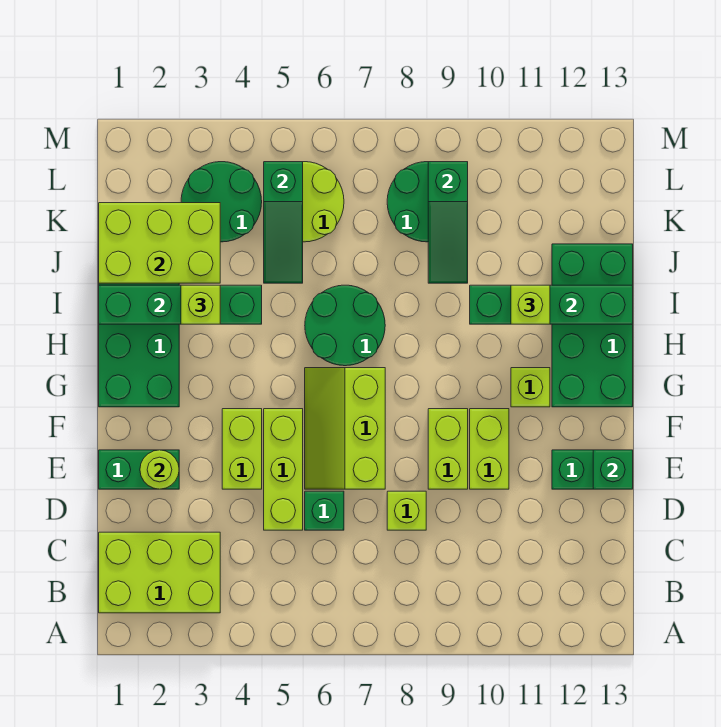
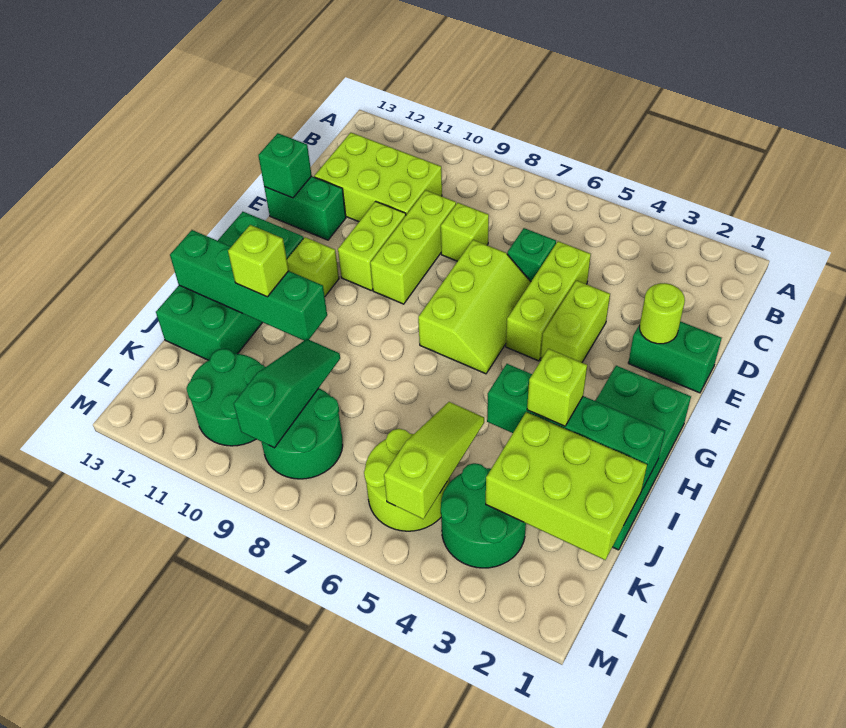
lime brick B1:C3 level 1 -> lime brick C10:D12 level 1
lime brick E9:F9 level 1 -> lime brick D9:F9 level 1
green round brick H6:I7 level 1 -> green round brick K10:L11 level 1
green slope J5:L5 level 2 top L -> lime slope J5:L5 level 2 top L

